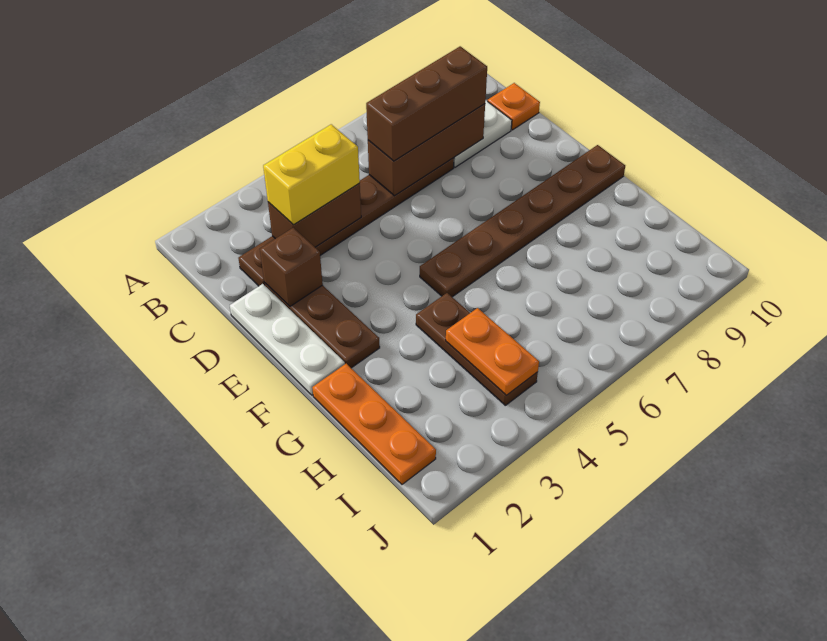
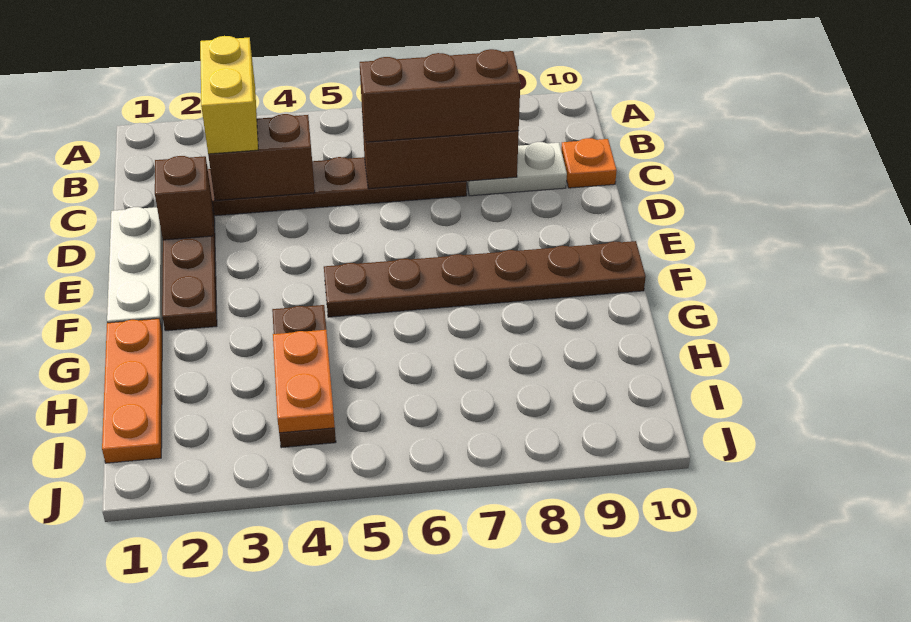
yellow brick C3:C4 level 3 -> yellow brick B3:C3 level 3

